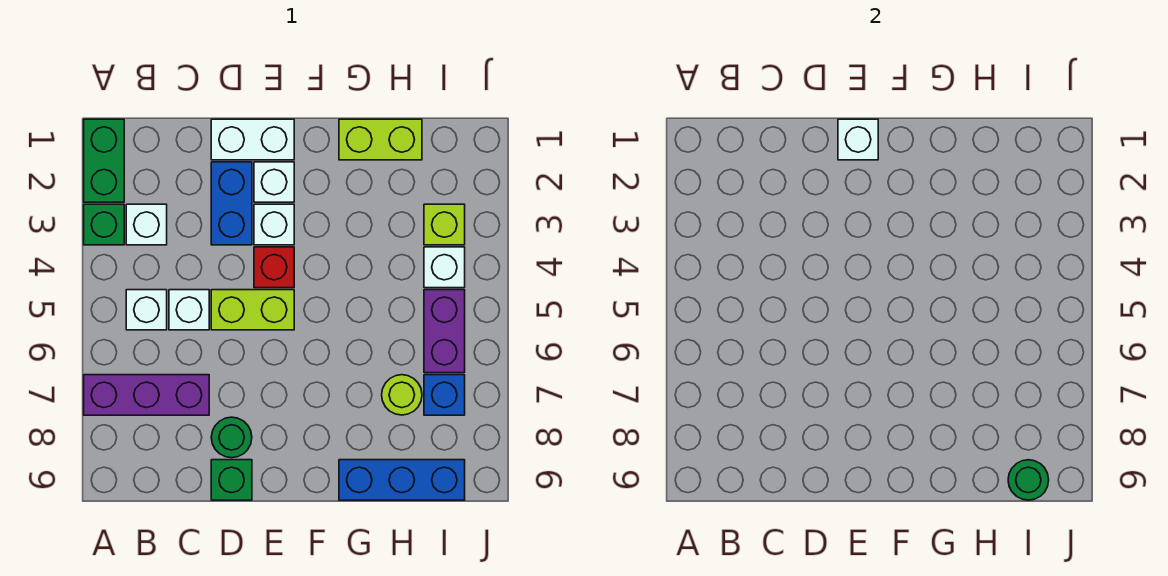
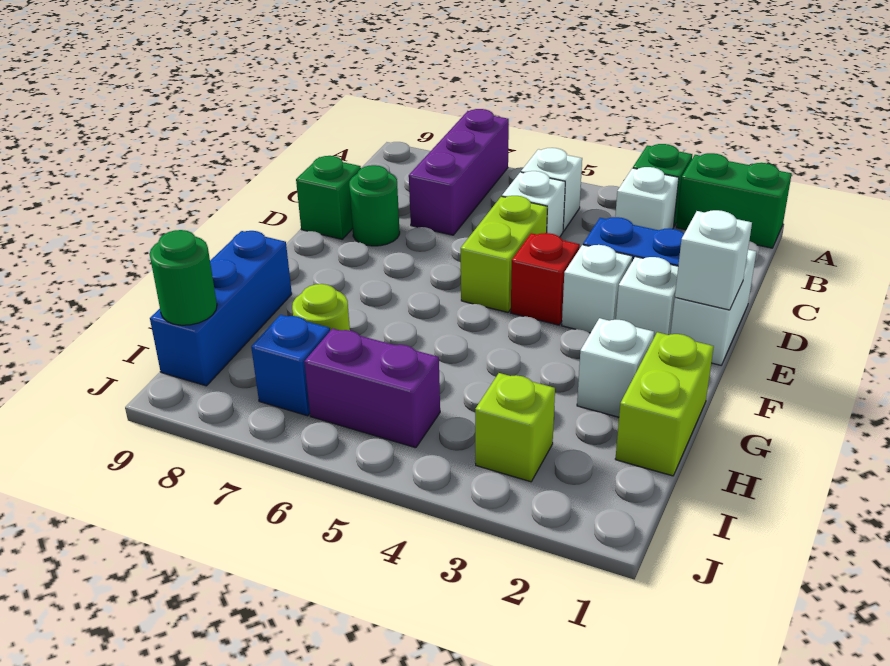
white brick I4 level 1 -> white brick G2 level 1

